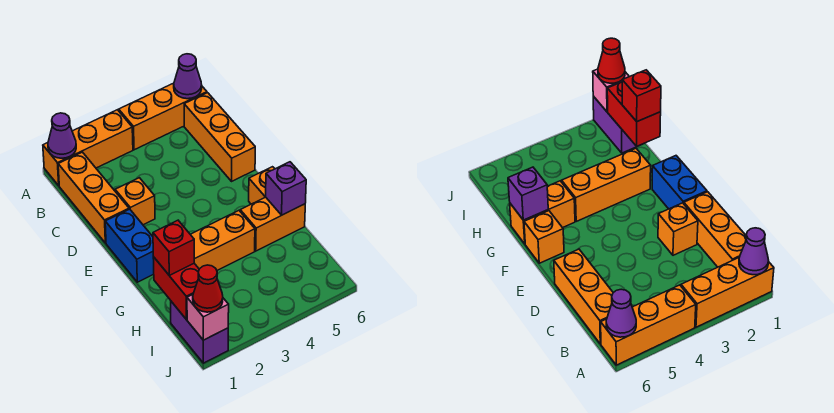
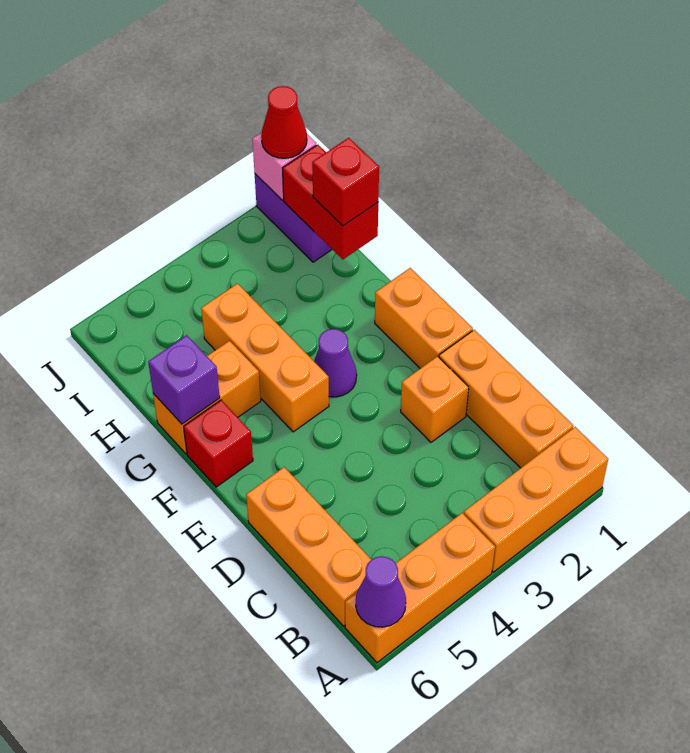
purple cone A1 level 2 -> purple cone F3 level 1
blue brick E1:F1 level 1 -> orange brick E1:F1 level 1
orange brick F6 level 1 -> red brick F6 level 1
orange brick G2:G4 level 1 -> orange brick F4:H4 level 1

